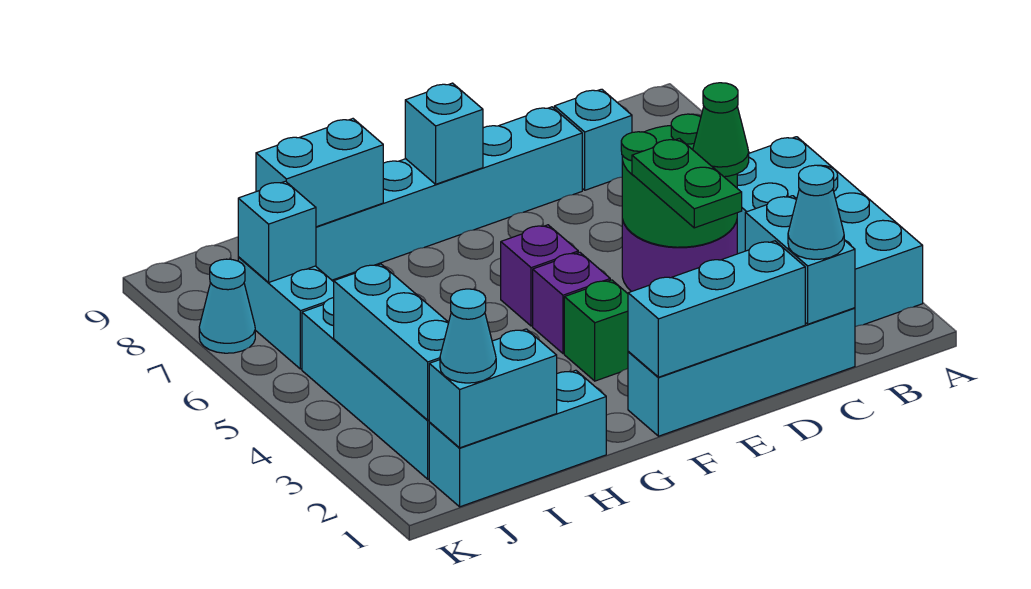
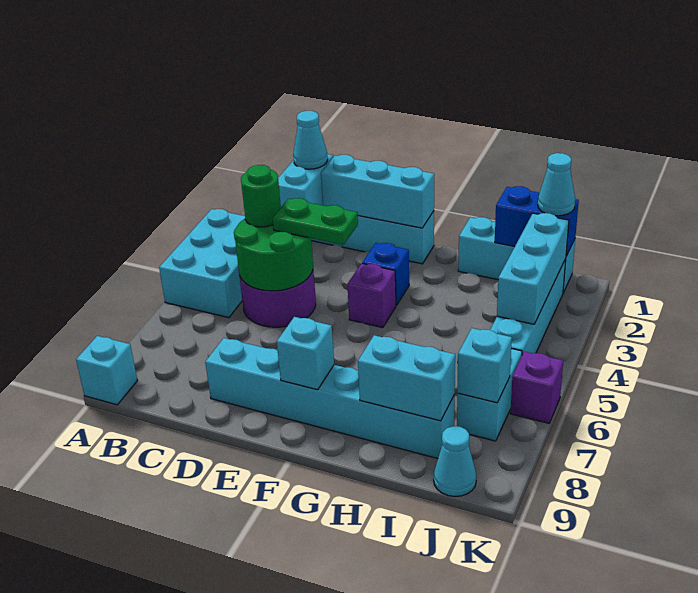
cyan brick A2:B5 level 1 -> cyan brick A3:B5 level 1
green cone C4 level 3 -> green round brick C4 level 3
cyan brick C8 level 1 -> cyan brick A9 level 1
green plate D3:D4 level 3 -> green plate D4:E4 level 3
green brick F3 level 1 -> blue brick F3 level 1
purple brick F5 level 1 -> purple brick K6 level 1
cyan brick I1:J1 level 2 -> blue brick I1:J1 level 2
cyan cone K7 level 1 -> cyan cone J9 level 1

